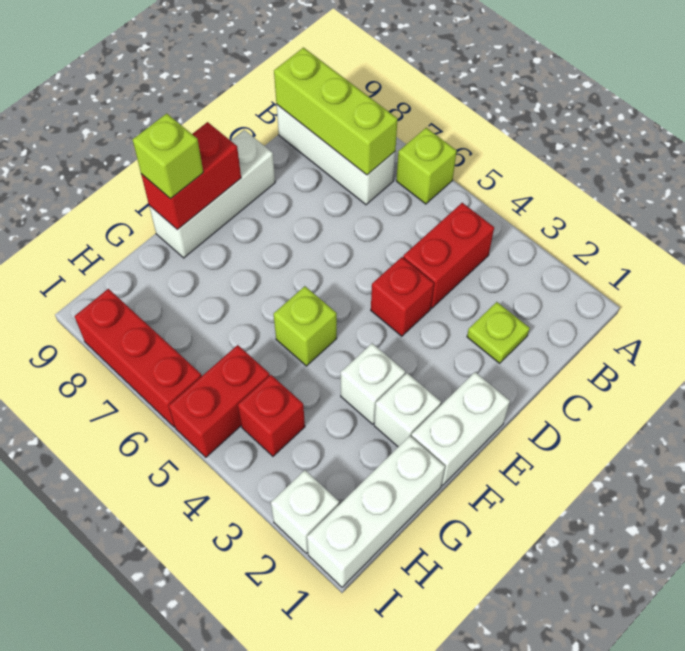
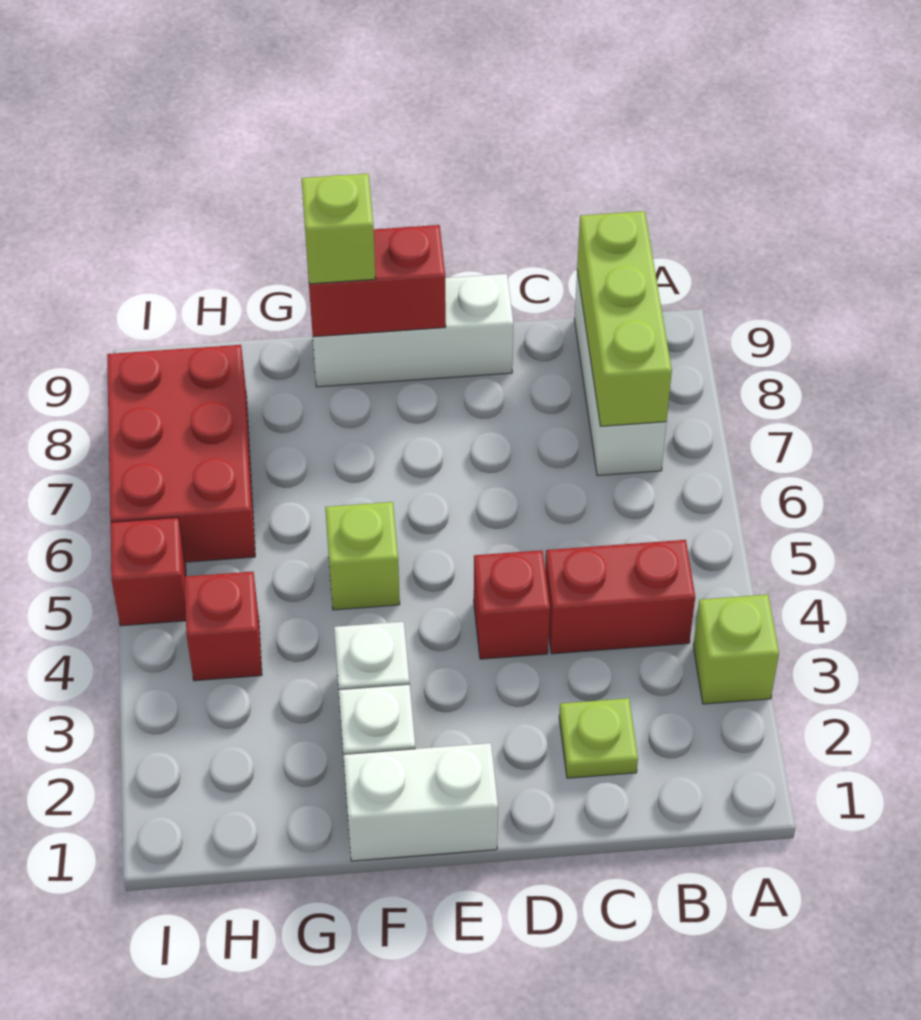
lime brick A6 level 1 -> lime brick A3 level 1
white brick G1:I1 level 1 -> none
red brick H5:I5 level 1 -> red brick I5 level 1
white brick I2 level 1 -> none
red brick I6:I8 level 1 -> red brick H6:I8 level 1

